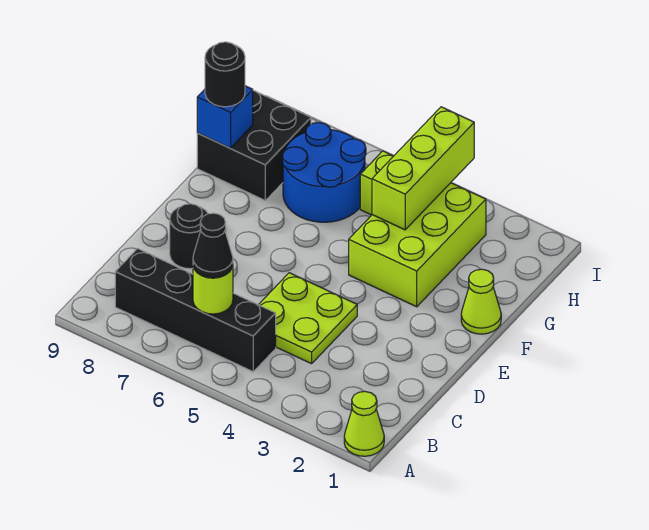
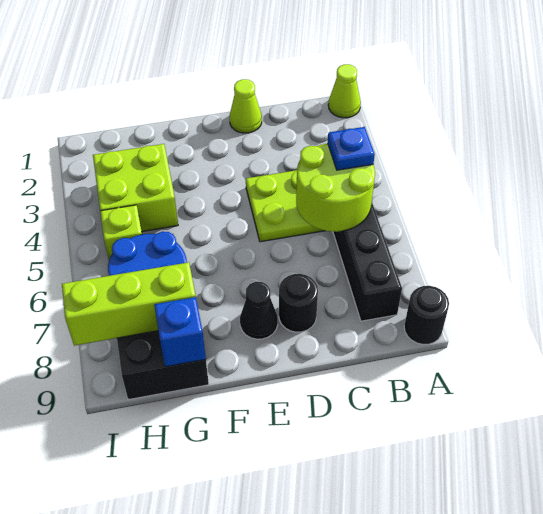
none -> blue plate B5 level 3
lime round brick B6 level 2 -> lime round brick B5:C6 level 2
black cone B6 level 3 -> black cone E8 level 1
lime cone F1 level 1 -> lime cone D1 level 1
lime brick F3:H4 level 1 -> lime brick G3:H4 level 1
lime brick G4:I4 level 2 -> lime brick G8:I8 level 2
black round brick G9 level 3 -> black round brick A9 level 1

